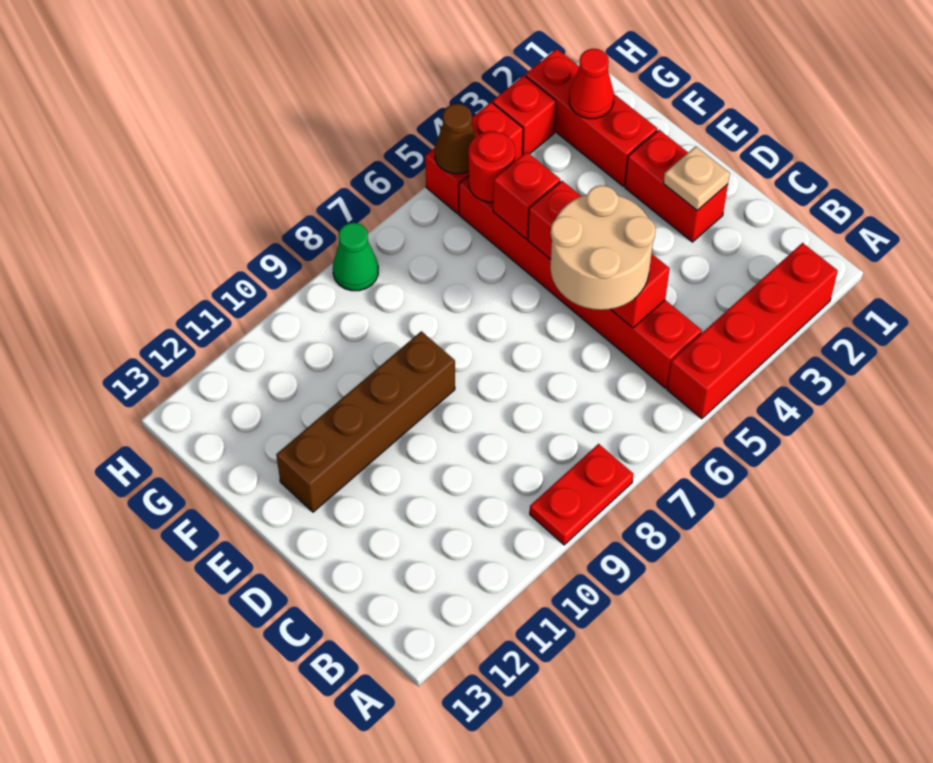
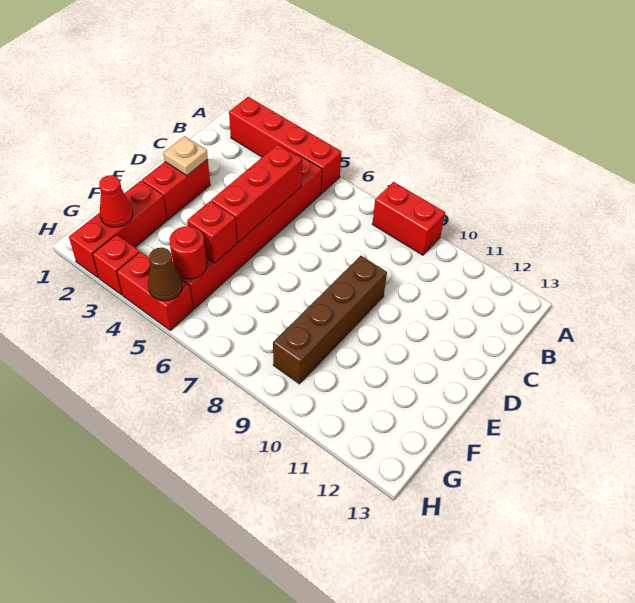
red plate A8:A9 level 1 -> red brick A8:A9 level 1
tan round brick C5:D6 level 3 -> none
brown brick E9:E12 level 1 -> brown brick D9:G9 level 1
green cone H8 level 1 -> none

